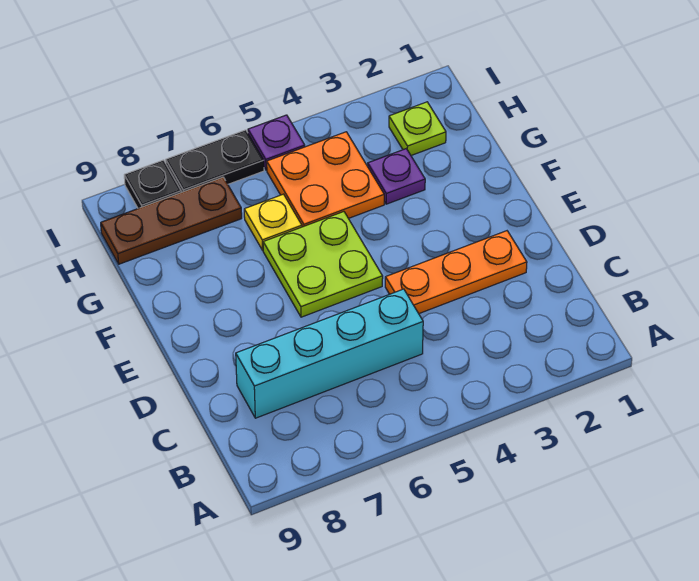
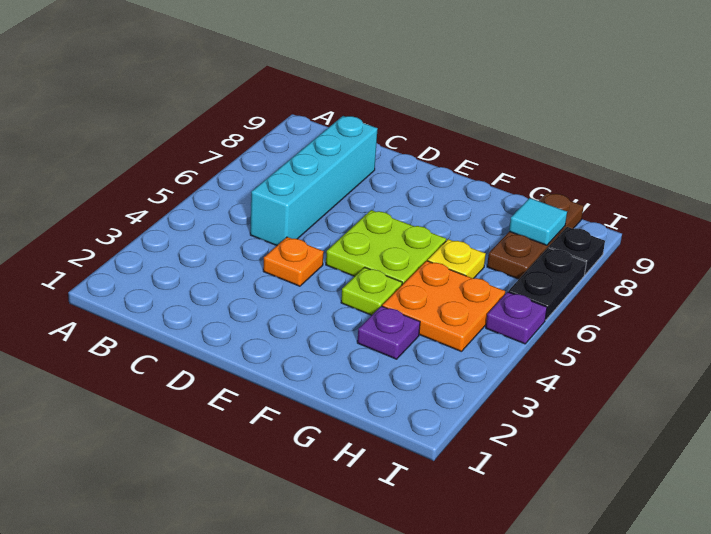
orange plate D2:D4 level 1 -> orange plate D4 level 1
lime plate H2 level 1 -> lime plate F4 level 1
none -> cyan tile H8 level 2

